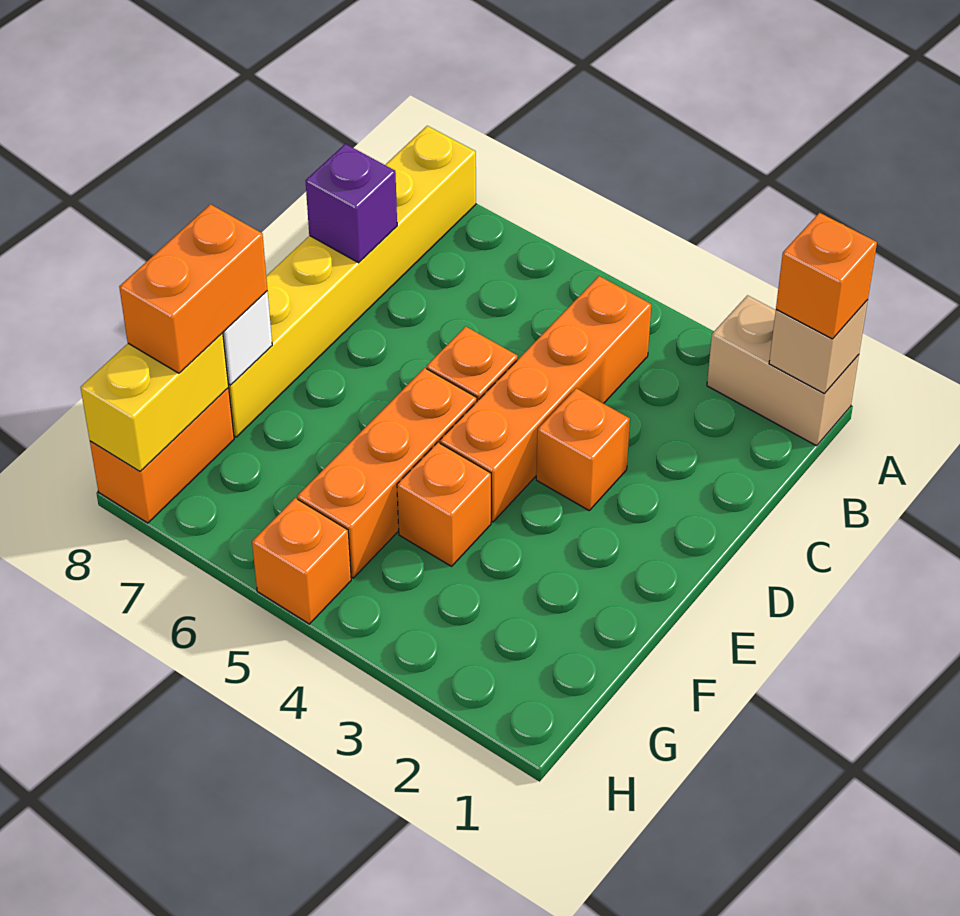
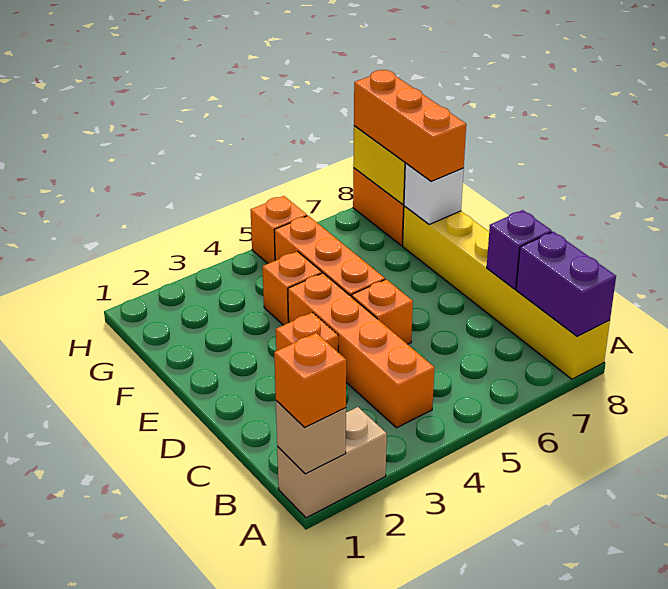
none -> purple brick A8:B8 level 2
orange brick F8:G8 level 3 -> orange brick F8:H8 level 3

